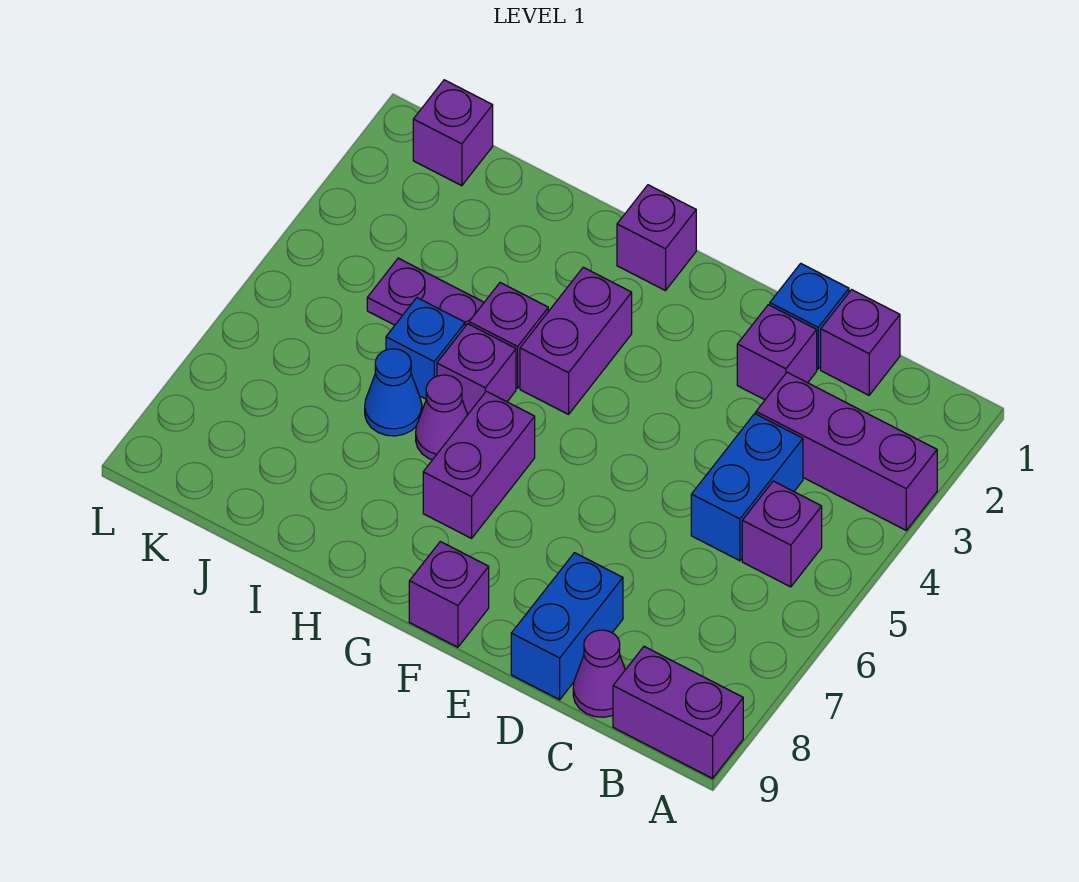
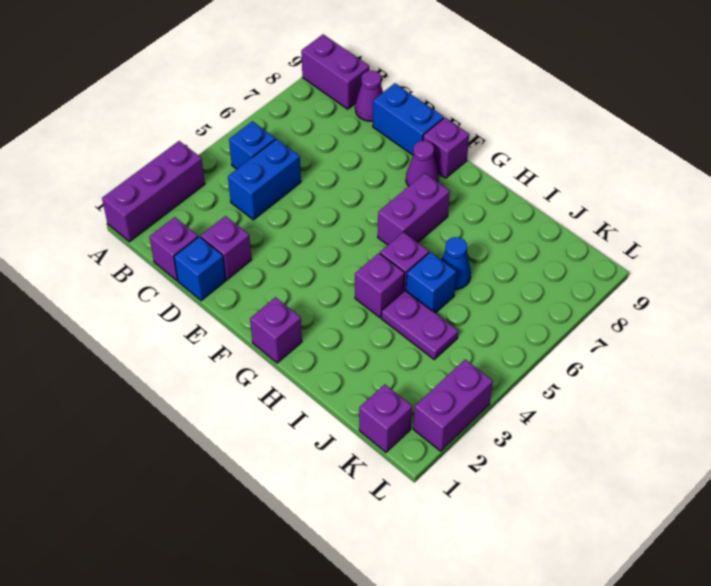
purple brick A3:C3 level 1 -> purple brick A1:A3 level 1
purple brick B5 level 1 -> blue brick B5 level 1
blue brick D8:D9 level 1 -> blue brick D9:E9 level 1
purple brick G3:G4 level 1 -> purple brick L2:L3 level 1
purple cone H6 level 1 -> purple cone F8 level 1

